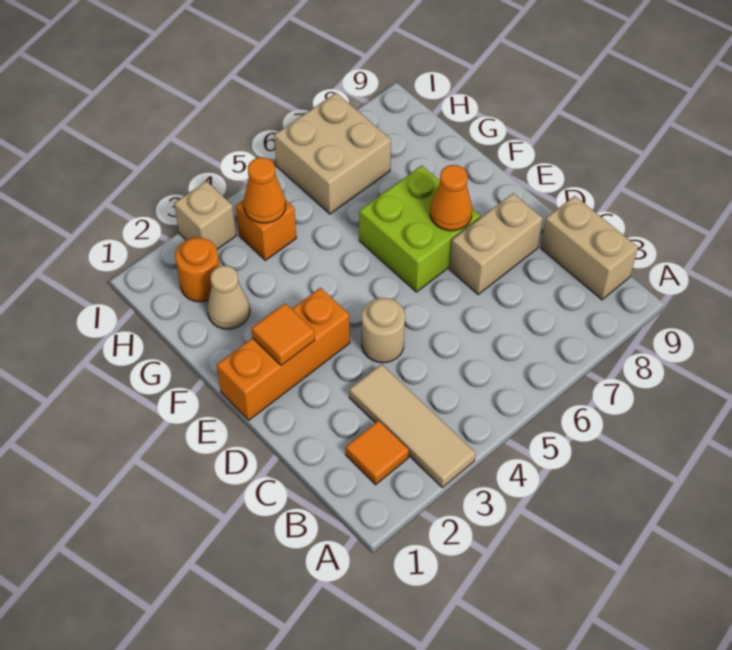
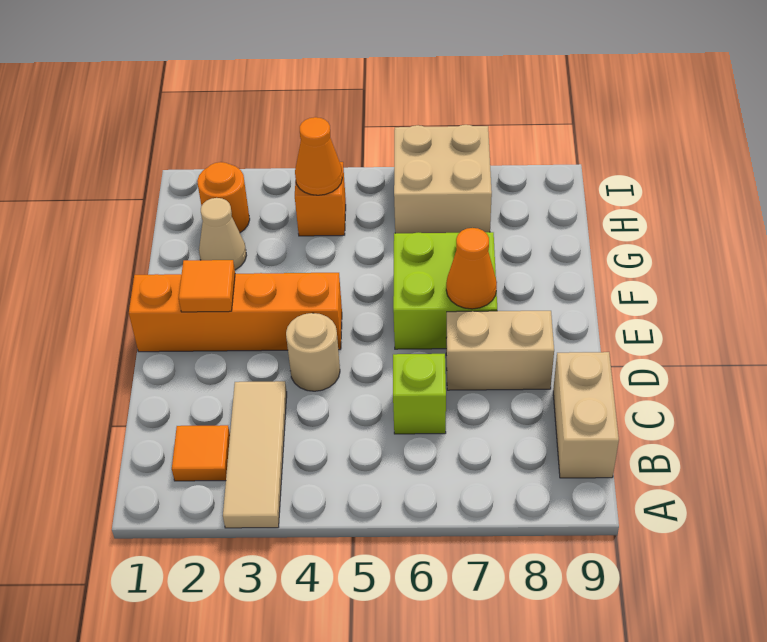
none -> lime brick C6 level 1
orange brick E1:E3 level 1 -> orange brick E1:E4 level 1
tan brick I3 level 1 -> none

